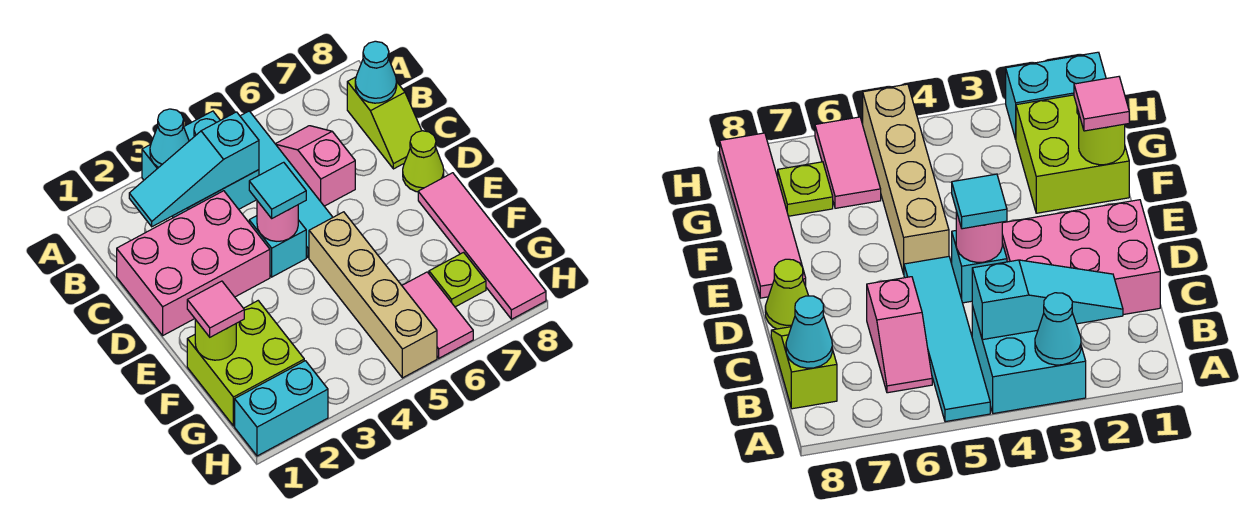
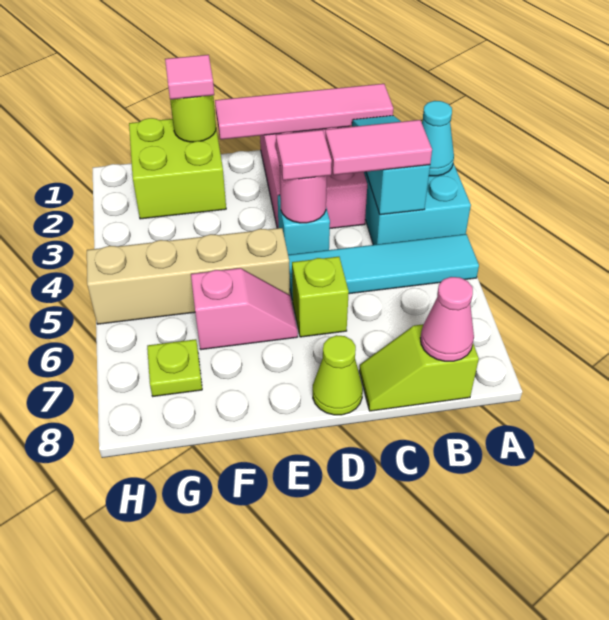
pink slope B6:C6 level 1 top C -> pink slope E6:F6 level 1 top F
cyan cone B8 level 2 -> pink cone B8 level 2
cyan tile D4 level 3 -> pink tile D4 level 3
none -> lime brick D6 level 1
pink tile E8:H8 level 1 -> pink tile B1:E1 level 2
pink tile G6:H6 level 1 -> pink tile B4:C4 level 3
cyan brick H1:H2 level 1 -> none

